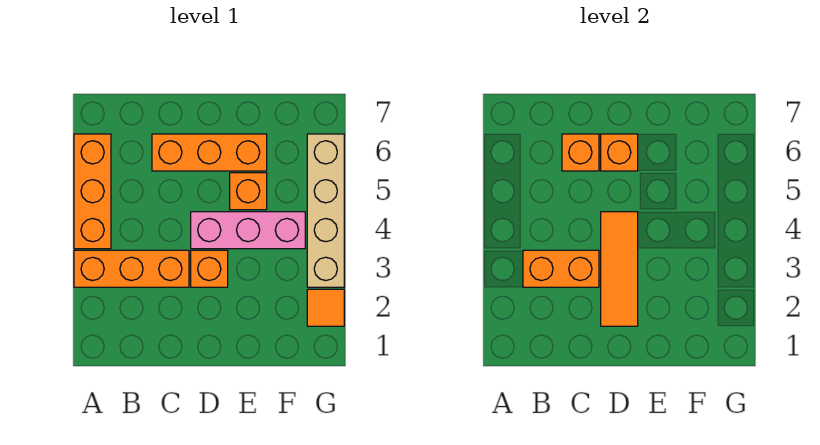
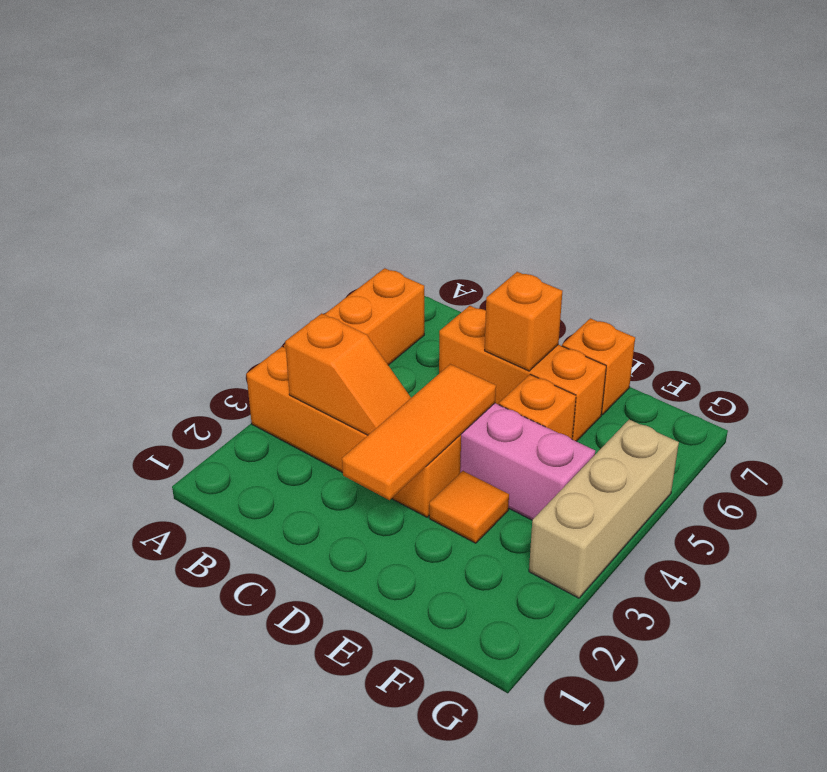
orange brick B3:C3 level 2 -> orange slope B3:C3 level 2 top B
orange brick C6 level 2 -> orange brick E7 level 1
orange tile G2 level 1 -> orange tile E3 level 1
tan brick G3:G6 level 1 -> tan brick G3:G5 level 1

